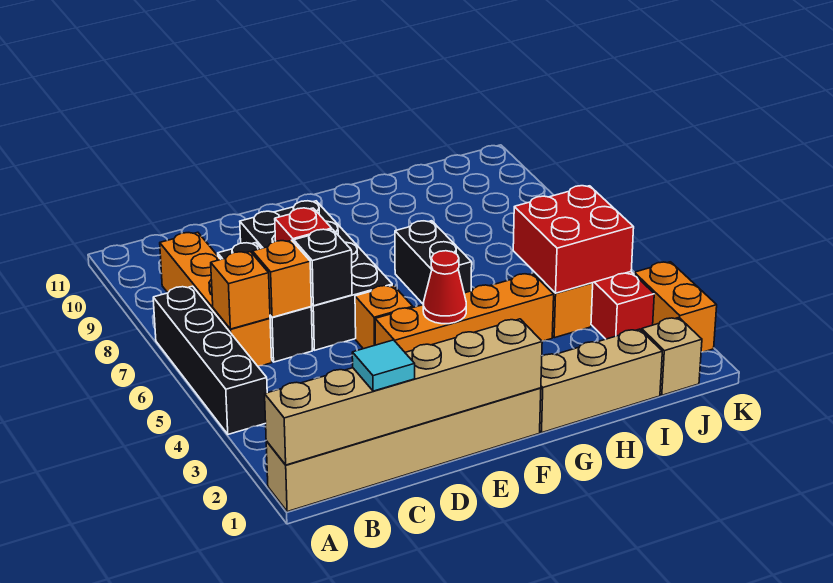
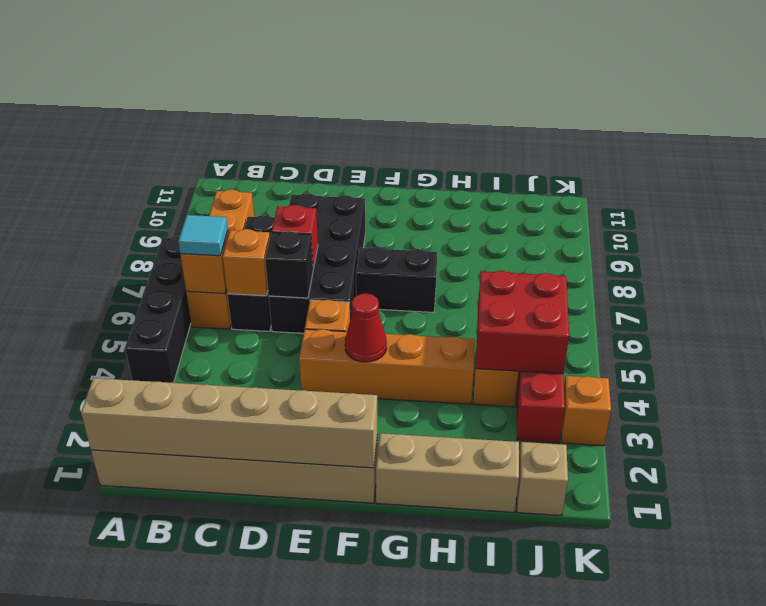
cyan tile C1 level 3 -> cyan tile B6 level 3
black brick G6:G7 level 1 -> black brick F7:G7 level 1
orange brick K2:K3 level 1 -> orange brick K3 level 1

